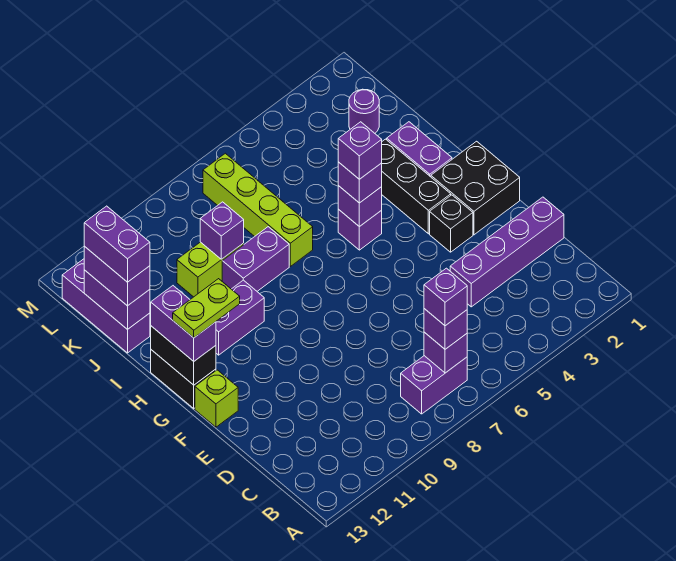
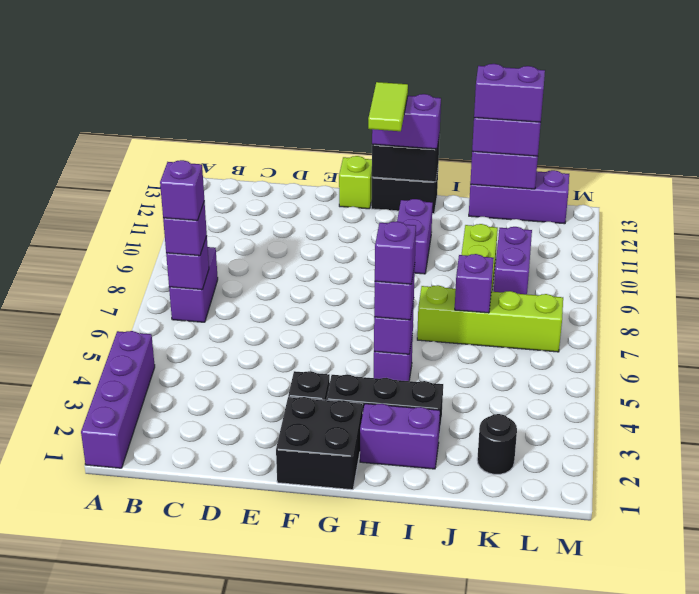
purple brick D1:D4 level 1 -> purple brick A1:A4 level 1
lime plate G12:G13 level 4 -> lime tile G12:G13 level 4
purple brick I8:I9 level 1 -> purple brick K9:K10 level 1
purple brick J9 level 2 -> purple brick J7 level 2
purple round brick K2 level 1 -> black round brick K2 level 1

